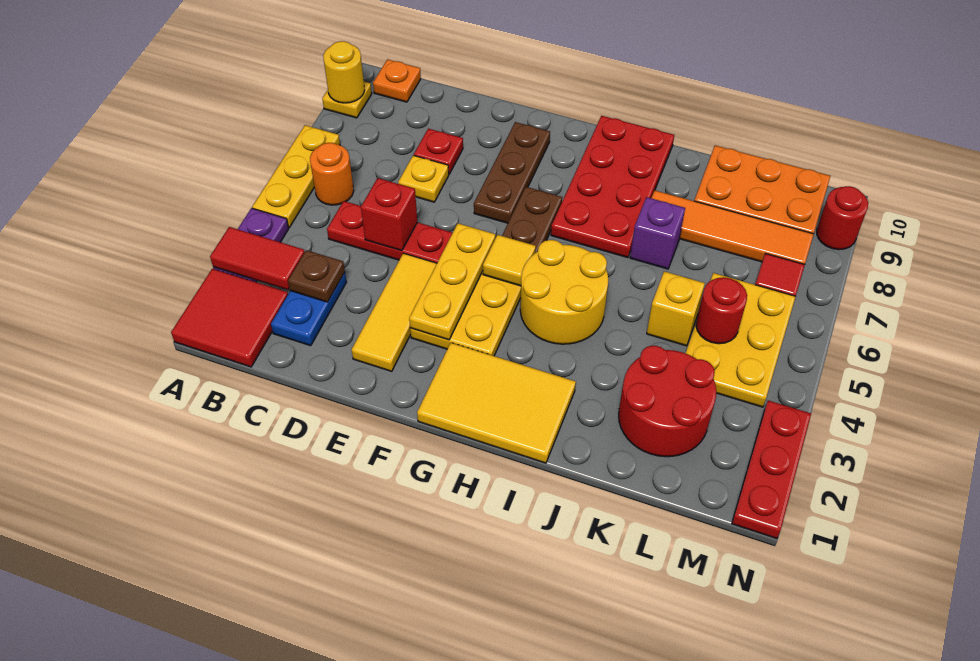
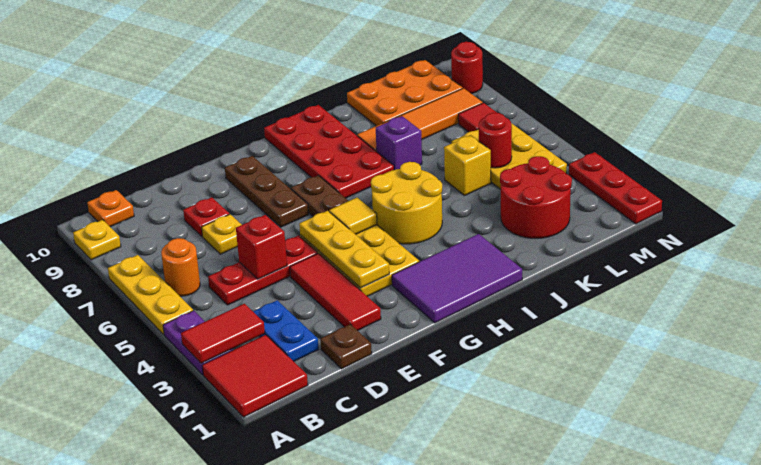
yellow round brick A9 level 2 -> none
brown plate C3 level 2 -> brown plate D1 level 1
yellow tile E2:E4 level 1 -> red tile E2:E4 level 1
yellow tile G1:I2 level 1 -> purple tile G1:I2 level 1

